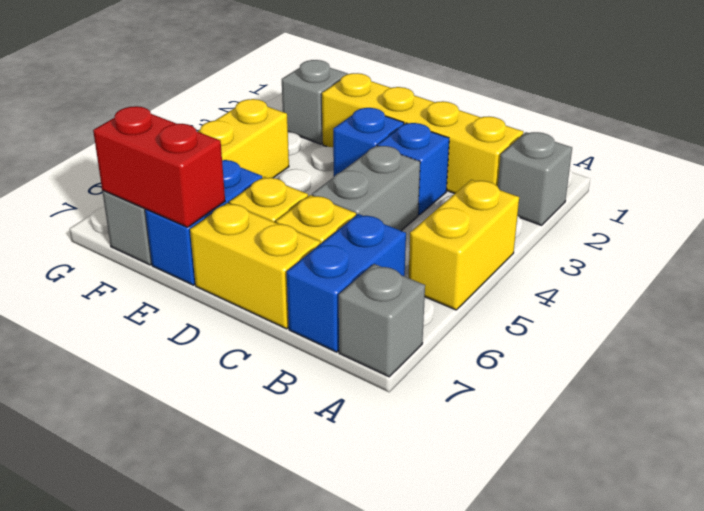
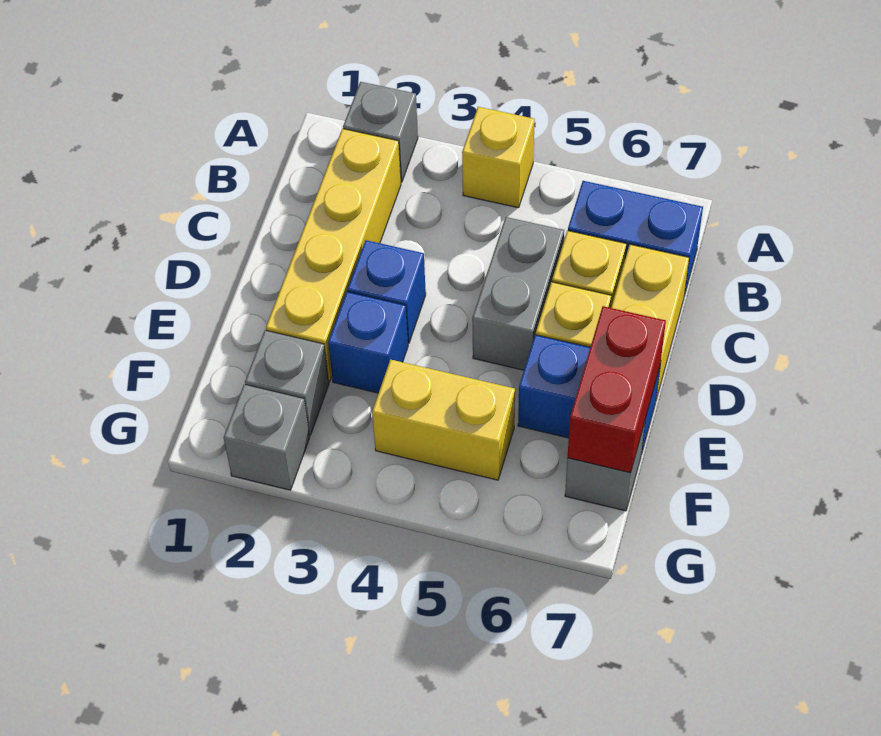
yellow brick A4:A5 level 1 -> yellow brick A4 level 1
grey brick A7 level 1 -> grey brick G2 level 1
blue brick C3 level 1 -> blue brick E3 level 1
grey brick C4:C5 level 1 -> grey brick C5:D5 level 1

